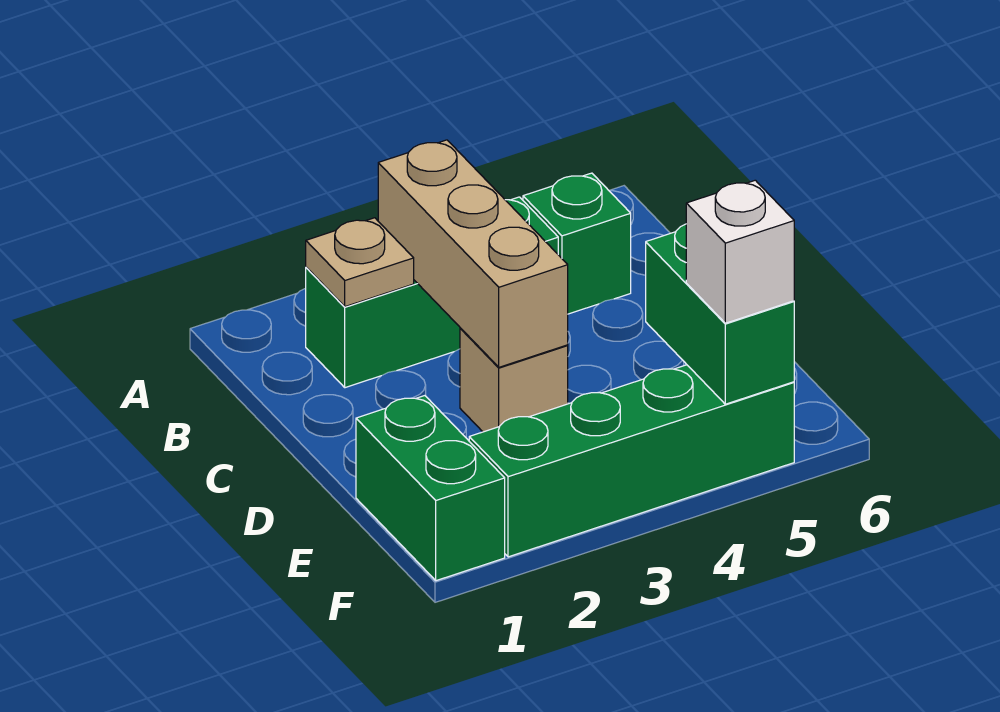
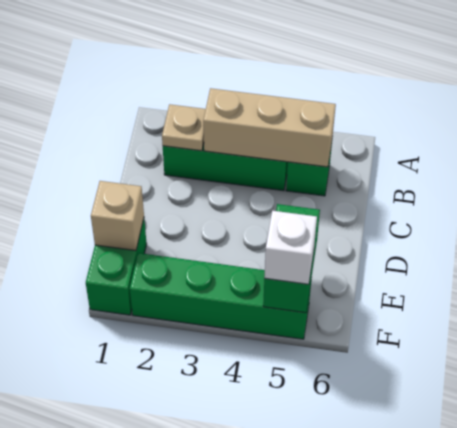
tan brick B3:D3 level 2 -> tan brick B3:B5 level 2
tan brick D3 level 1 -> tan brick E1 level 2

